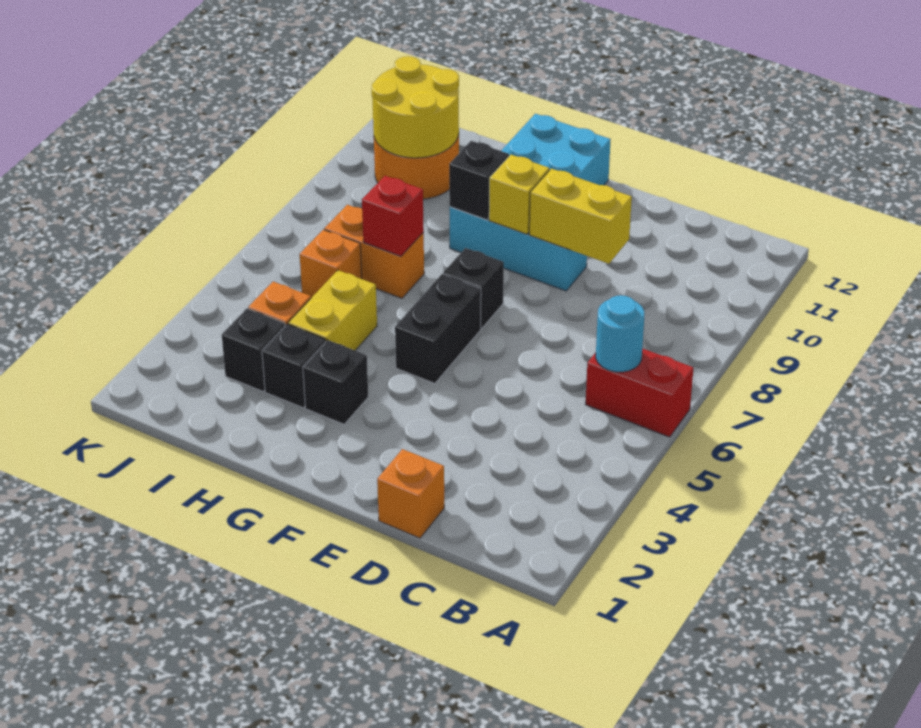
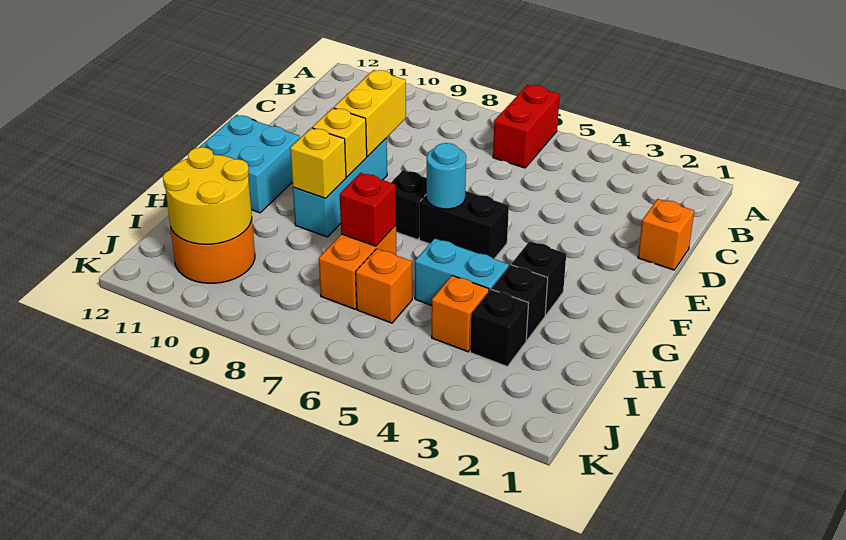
cyan round brick B6 level 2 -> cyan round brick F6 level 2
black brick G9 level 2 -> yellow brick G9 level 2
yellow brick H4:H5 level 1 -> cyan brick H4:H5 level 1

